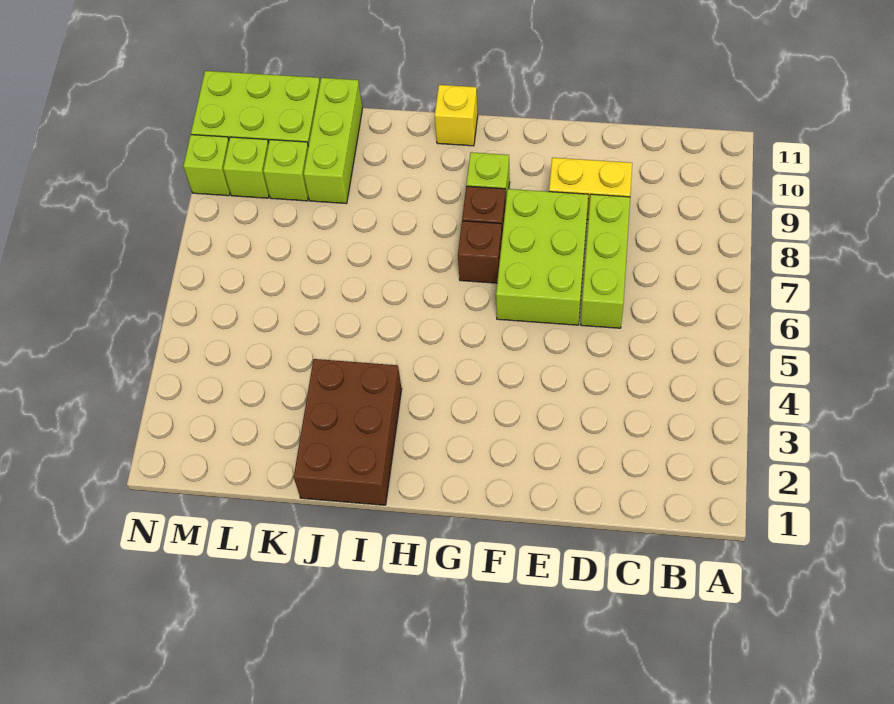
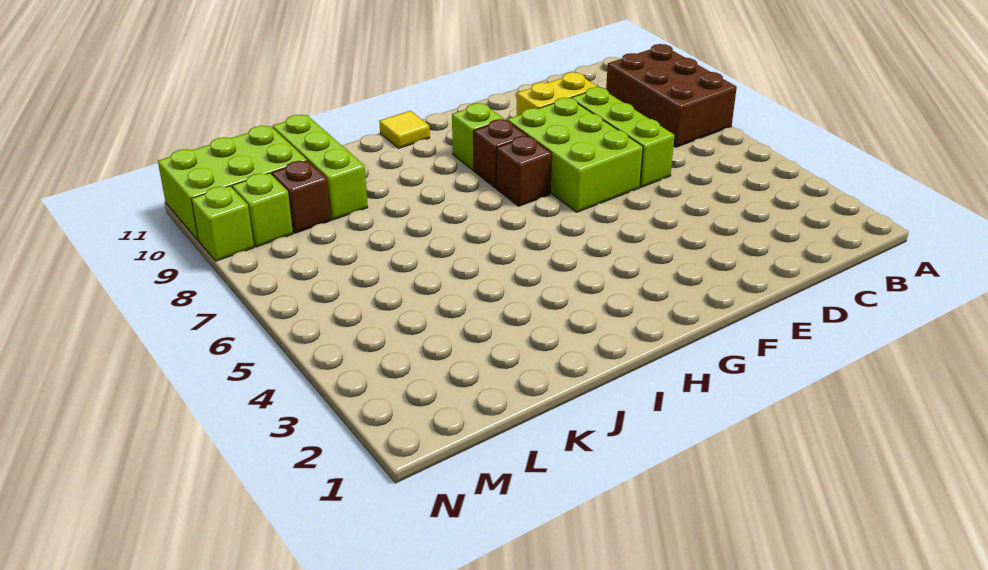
yellow brick H11 level 1 -> yellow tile H11 level 1
brown brick I1:J3 level 1 -> brown brick A7:B9 level 1
lime brick L9 level 1 -> brown brick L9 level 1

